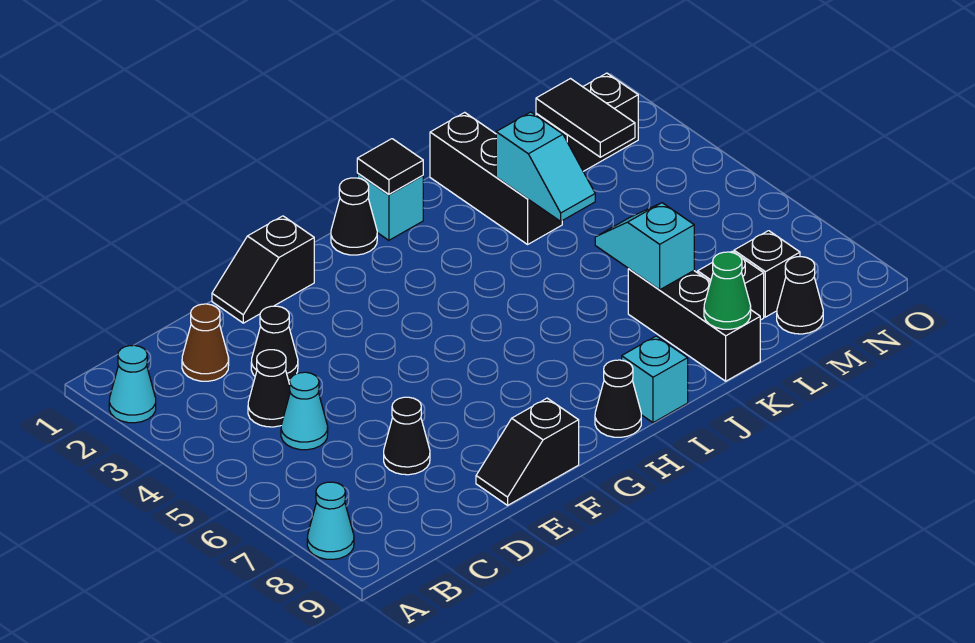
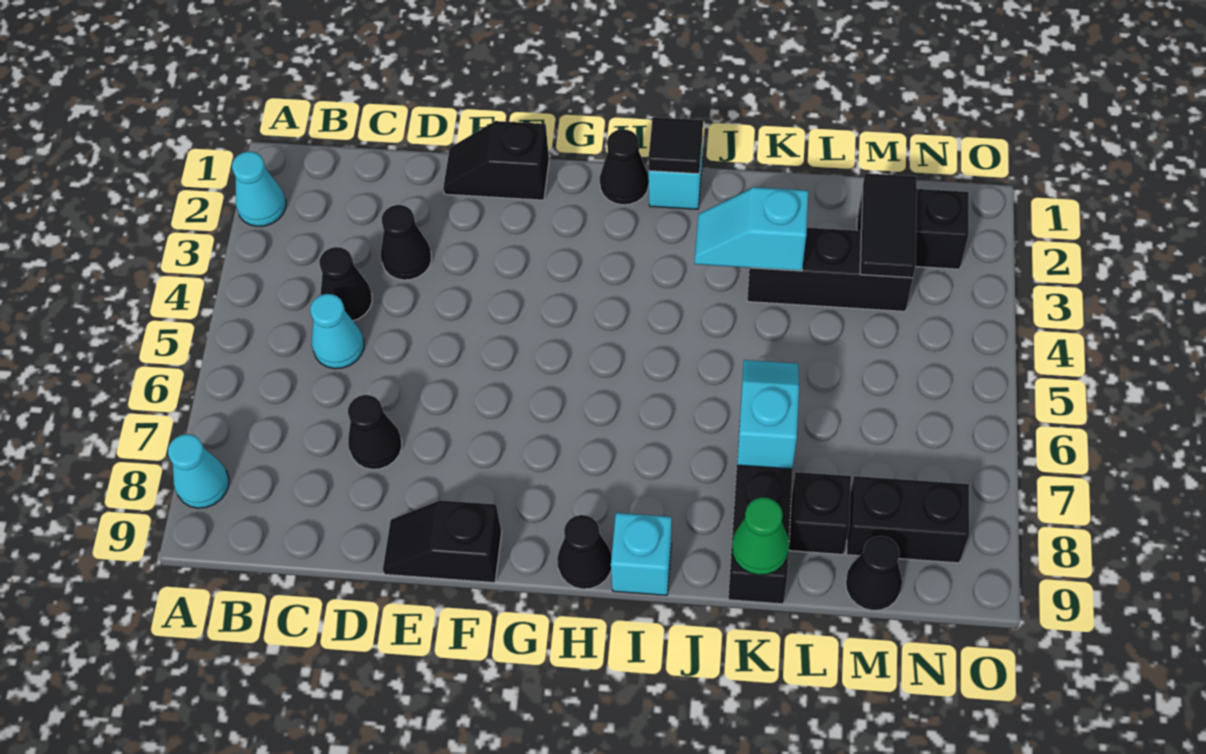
brown cone C2 level 1 -> none
black brick K1:K3 level 1 -> black brick K3:M3 level 1
cyan slope K3:K4 level 2 top 3 -> cyan slope J3:K3 level 2 top K
black brick M8 level 1 -> black brick M8:N8 level 1

